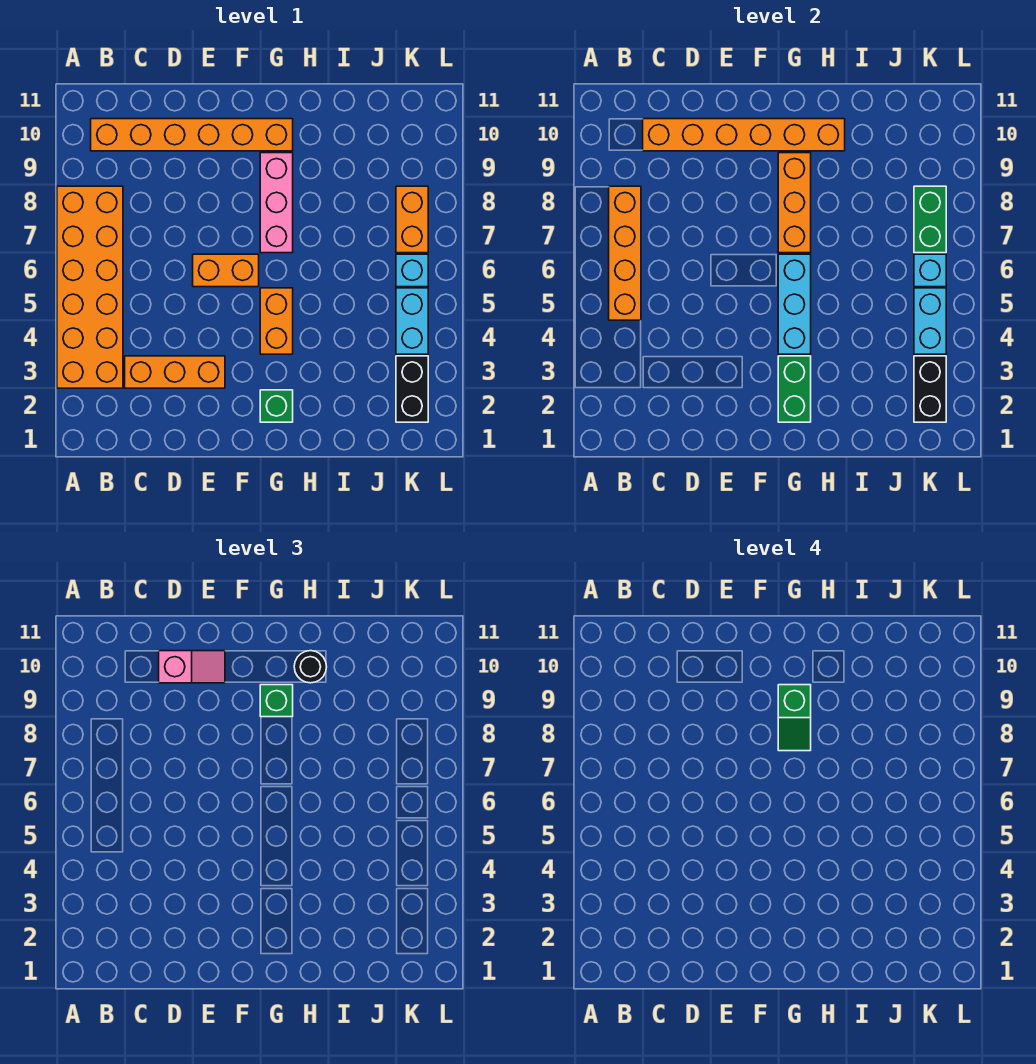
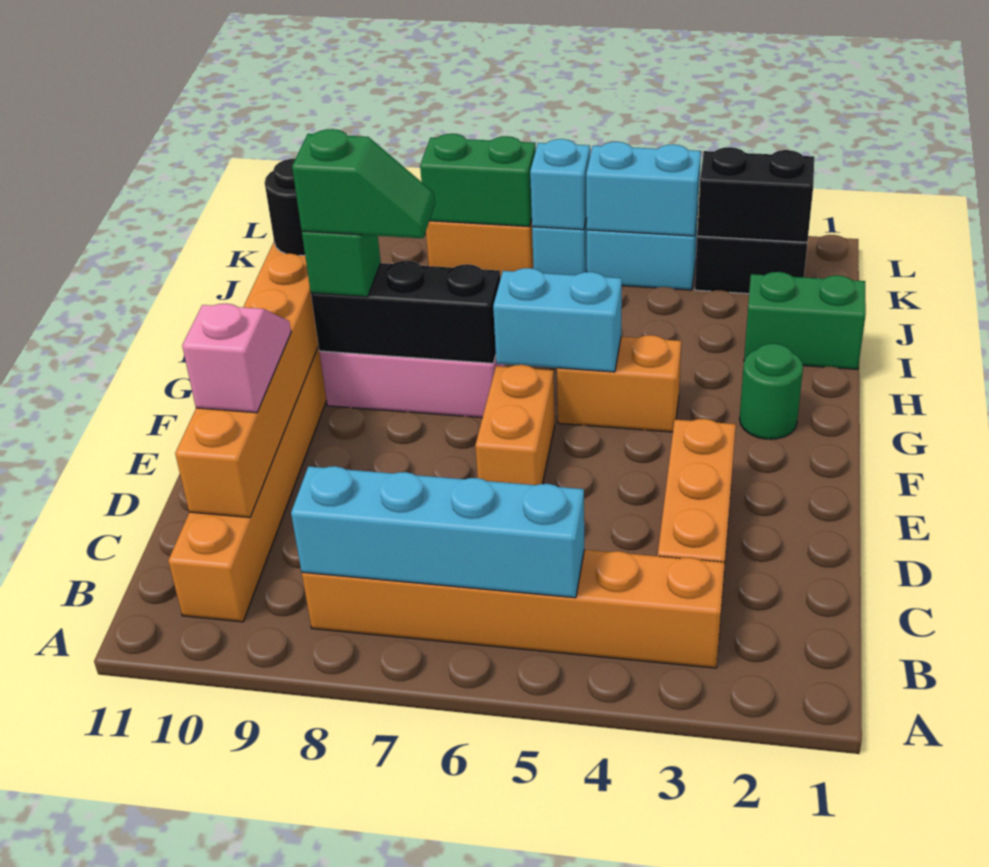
orange brick A3:B8 level 1 -> orange brick B3:B8 level 1
orange brick B5:B8 level 2 -> cyan brick B5:B8 level 2
green brick G2 level 1 -> green round brick G2 level 1
green brick G2:G3 level 2 -> green brick I1:I2 level 1
cyan brick G4:G6 level 2 -> cyan brick G5:G6 level 2
orange brick G7:G9 level 2 -> black brick G7:G9 level 2

